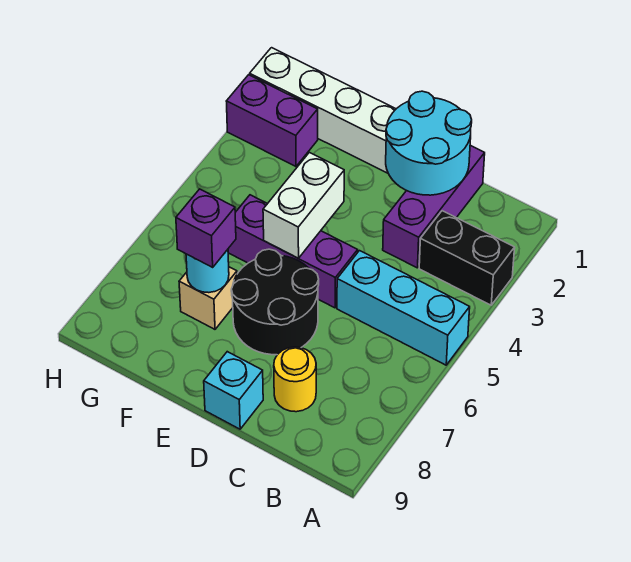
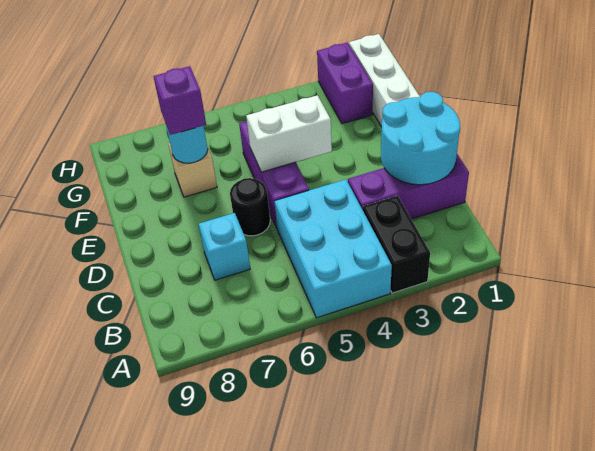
cyan brick A5:C5 level 1 -> cyan brick A4:C5 level 1
yellow round brick C8 level 1 -> none
black round brick D6:E7 level 1 -> black round brick D6 level 1
cyan brick D9 level 1 -> cyan brick C7 level 1

